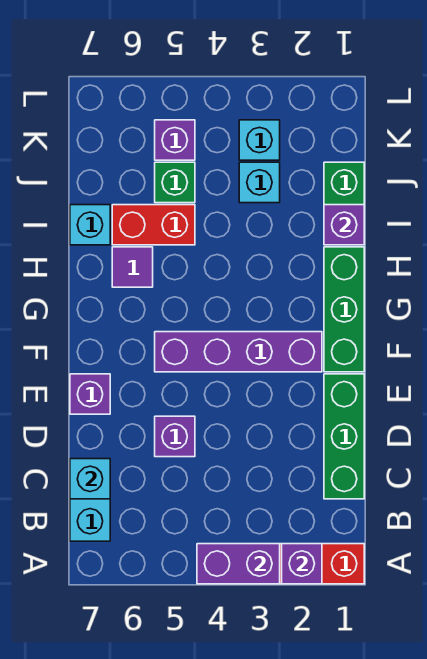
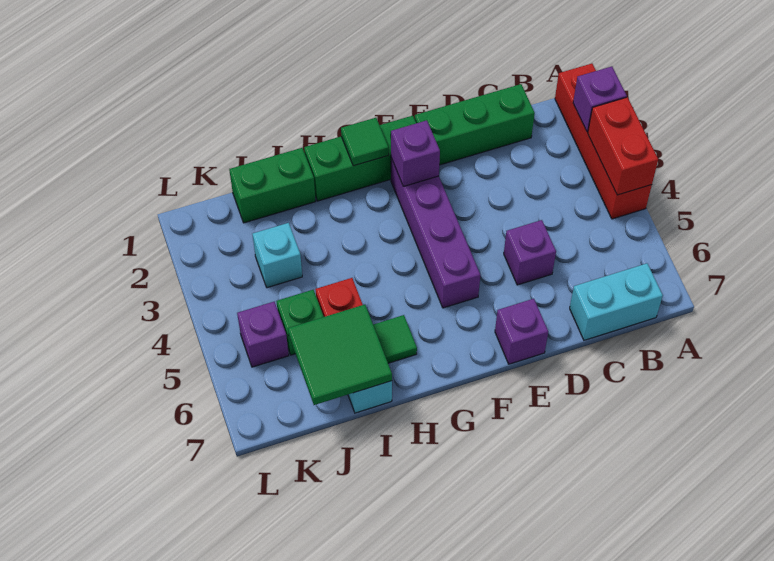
purple brick A3:A4 level 2 -> red brick A3:A4 level 2
cyan brick C7 level 2 -> none
none -> green tile G1 level 2
purple tile H6 level 1 -> green tile H6 level 1
purple brick I1 level 2 -> purple brick F2 level 2
none -> green tile I6:J7 level 2
cyan brick K3 level 1 -> none

